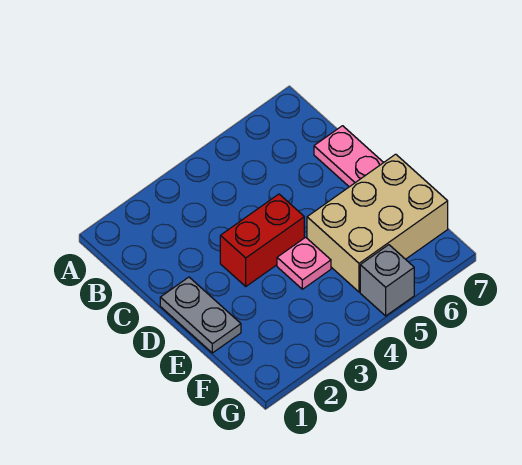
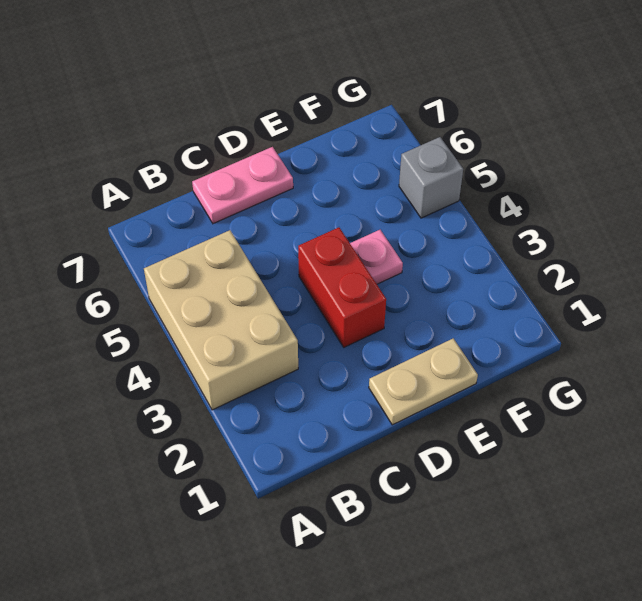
grey plate D1:E1 level 1 -> tan plate D1:E1 level 1
tan brick E5:F7 level 1 -> tan brick A3:B5 level 1

